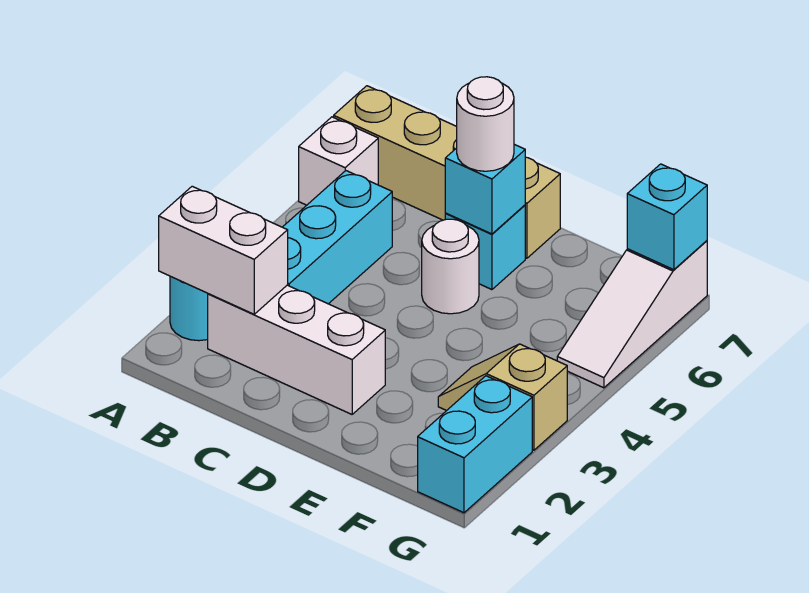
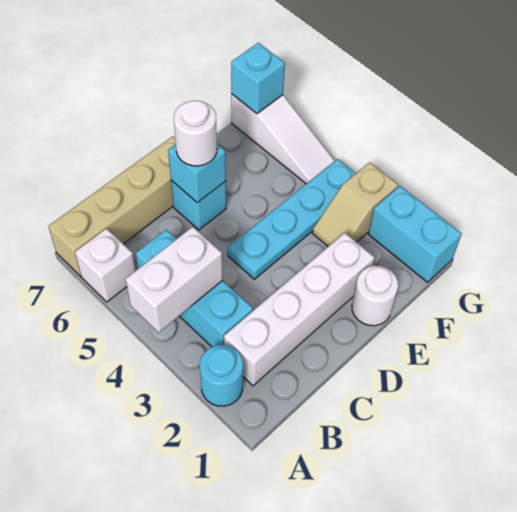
white brick A2:B2 level 2 -> white brick A4:B4 level 2
white brick B2:D2 level 1 -> white brick B2:E2 level 1
none -> cyan plate D4:G4 level 1
white round brick D5 level 1 -> white round brick E1 level 1

